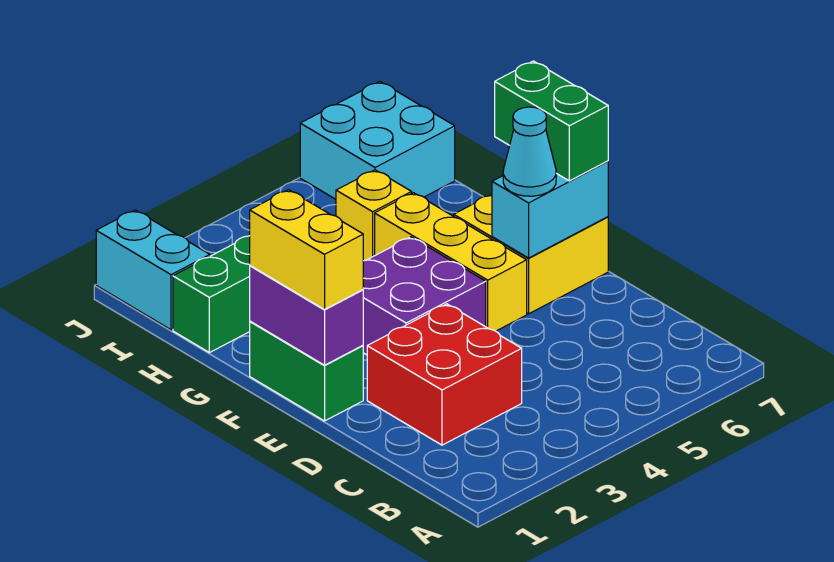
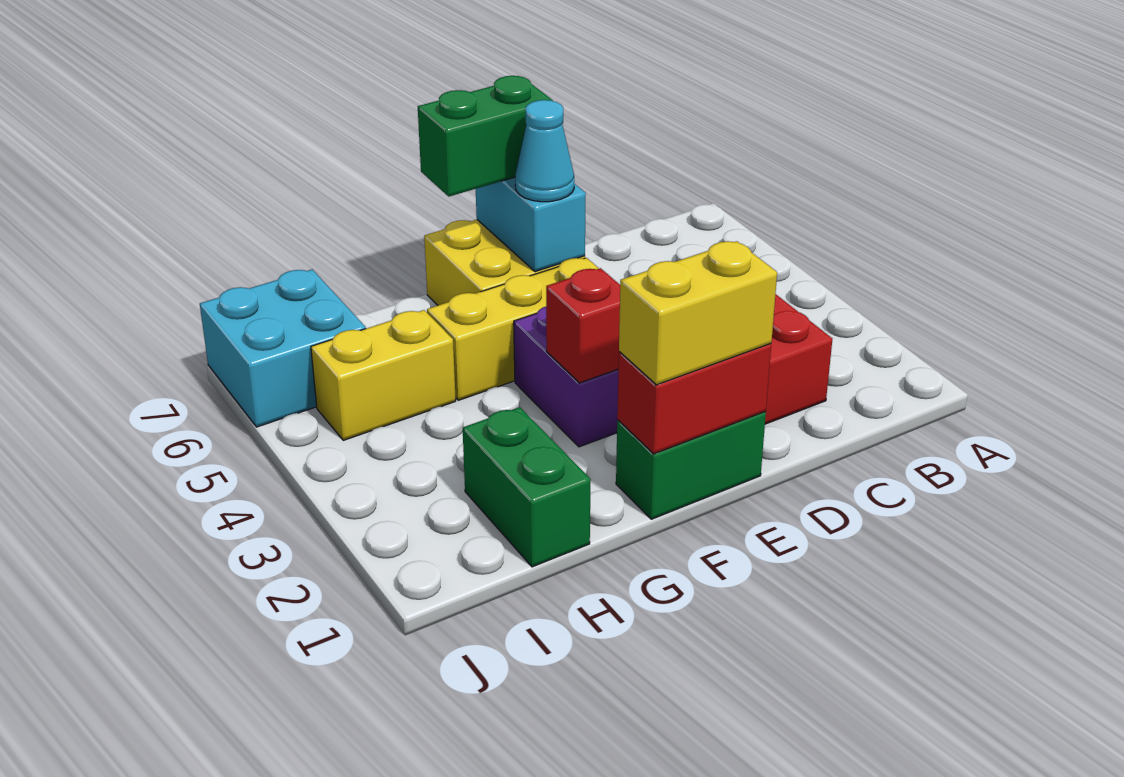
purple brick E1:F1 level 2 -> red brick E1:F1 level 2
none -> red brick F3 level 2
yellow brick H5 level 1 -> yellow brick H5:I5 level 1
cyan brick I1:J1 level 1 -> none

